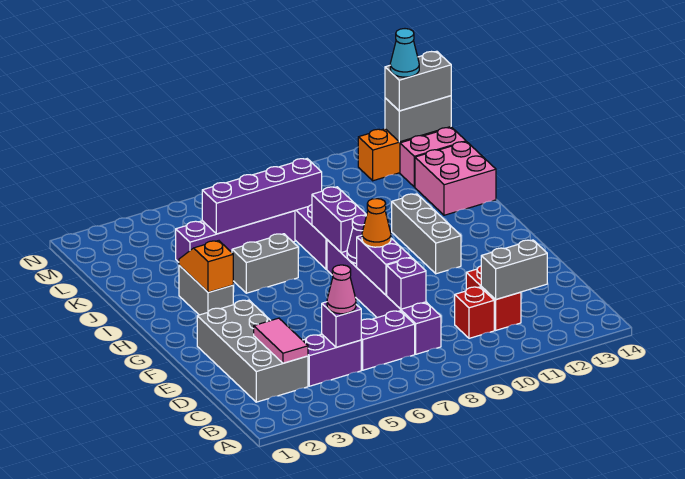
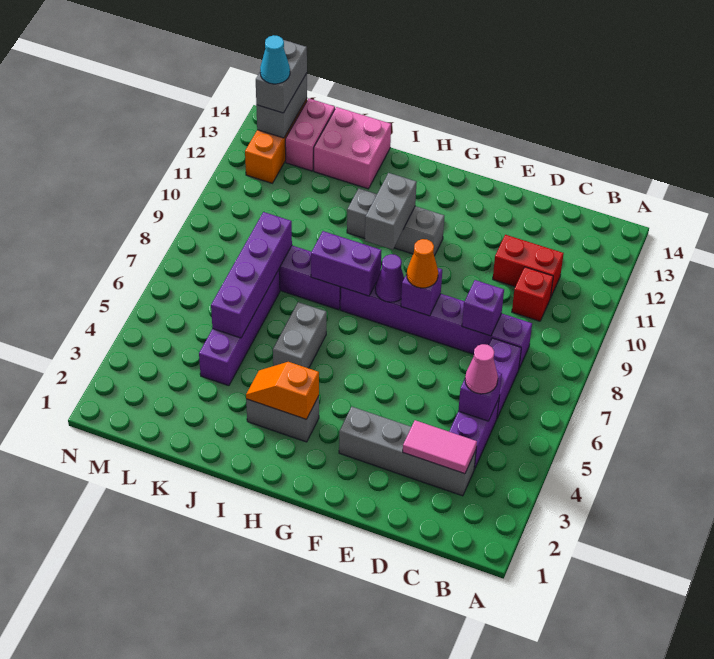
grey brick C2:F3 level 1 -> grey brick C3:F3 level 1
grey brick C11:C12 level 2 -> grey brick H10:H11 level 2
purple brick E8:F8 level 2 -> purple brick F8 level 2

